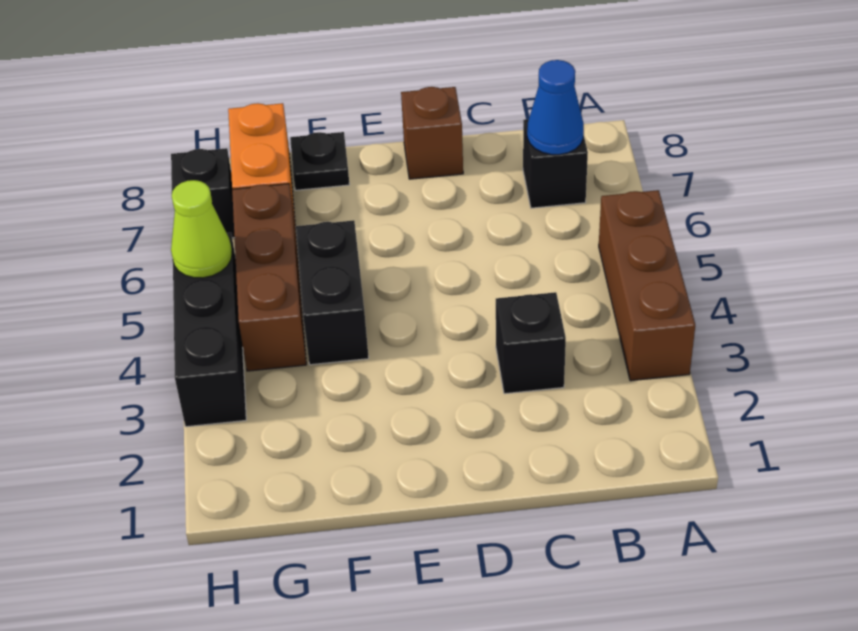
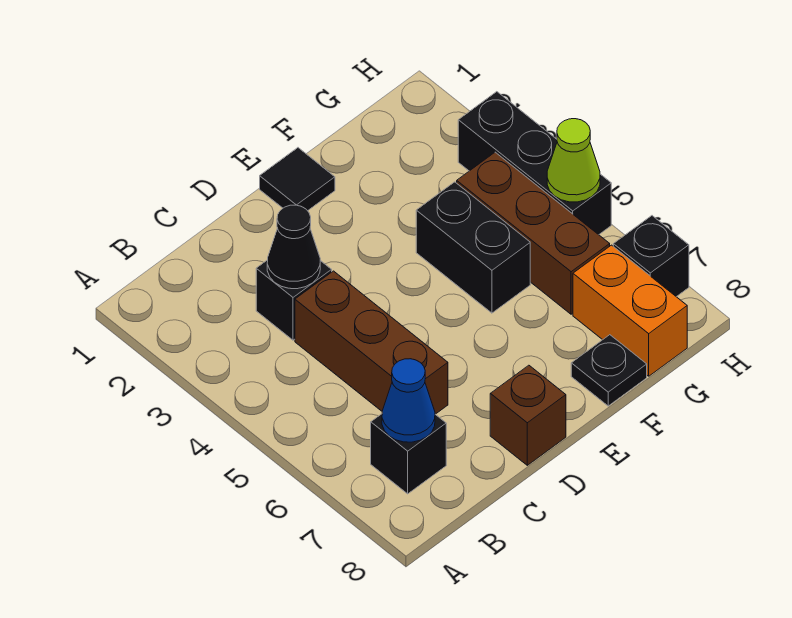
brown brick A3:A5 level 1 -> brown brick C4:C6 level 1
none -> black cone C3 level 2
none -> black tile E1 level 1

